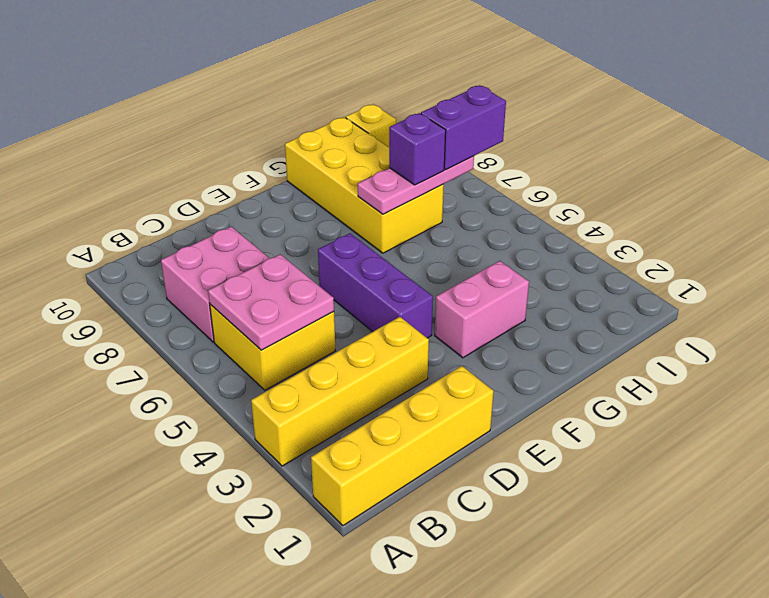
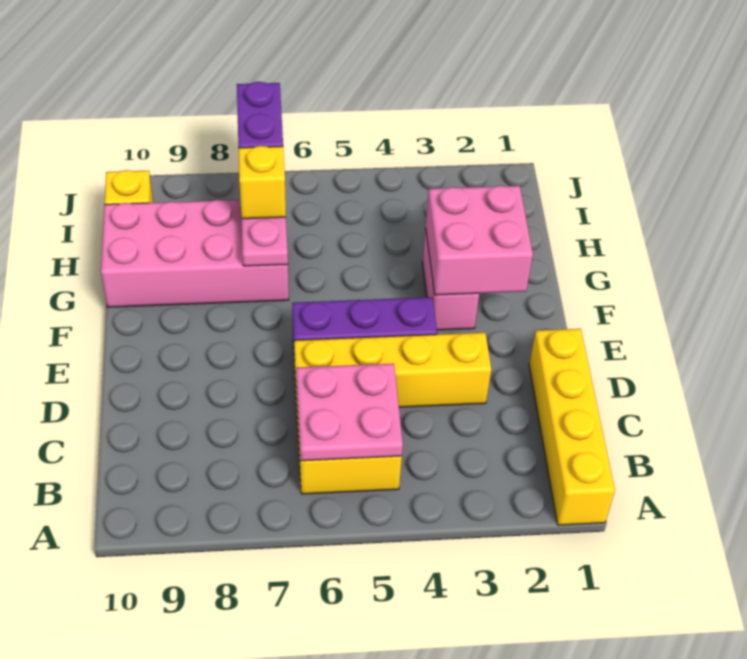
yellow brick A3:D3 level 1 -> yellow brick D3:D6 level 1
pink brick B7:C8 level 1 -> pink brick F2:G3 level 2
yellow brick G7:H10 level 1 -> pink brick G7:H10 level 1
purple brick H7 level 3 -> yellow brick H7 level 3

